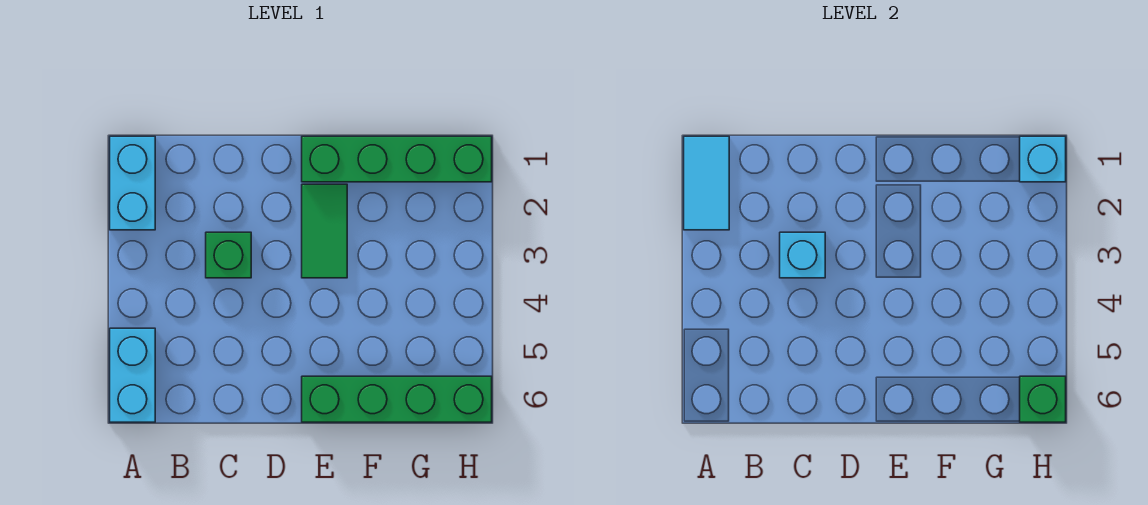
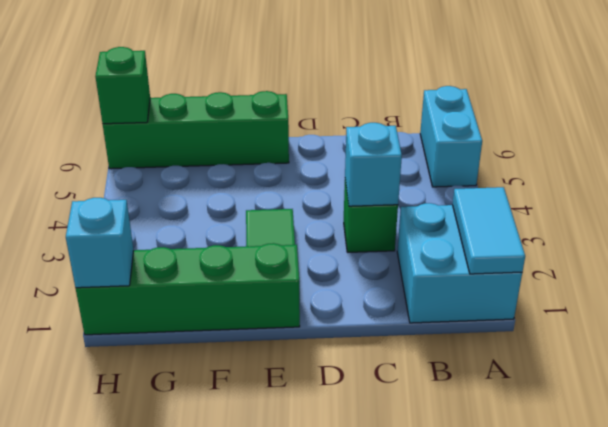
cyan brick A1:A2 level 1 -> cyan brick A1:B2 level 1

